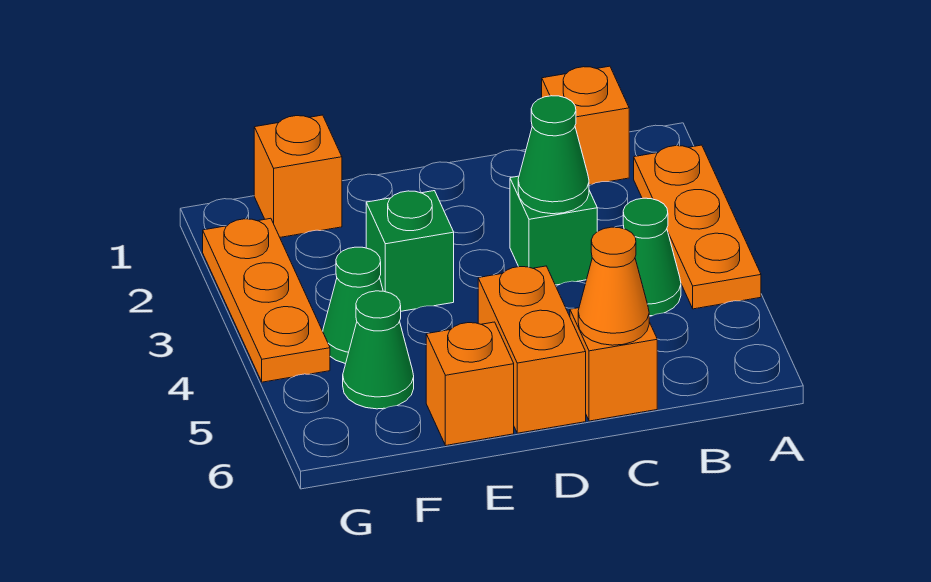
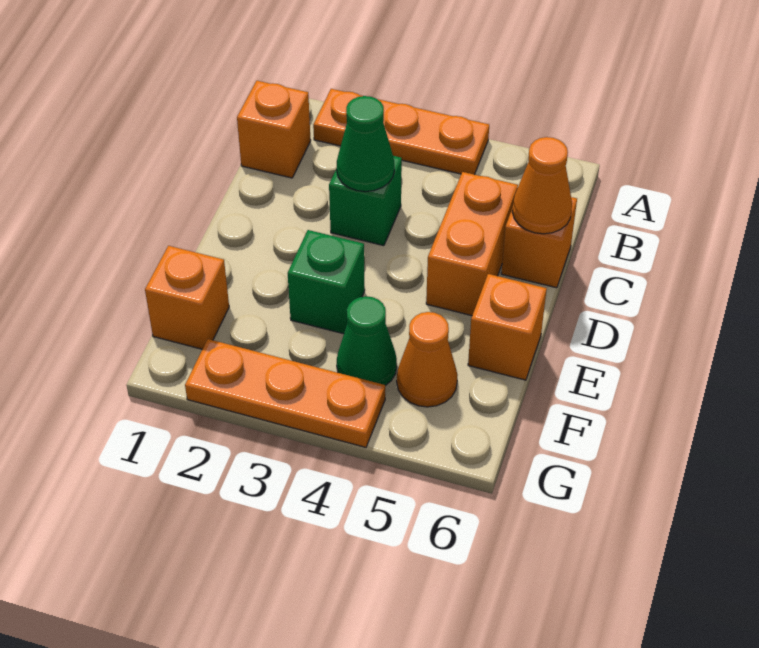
green cone B4 level 1 -> none
orange brick D5:D6 level 1 -> orange brick C5:D5 level 1
green cone F5 level 1 -> orange cone F5 level 1

